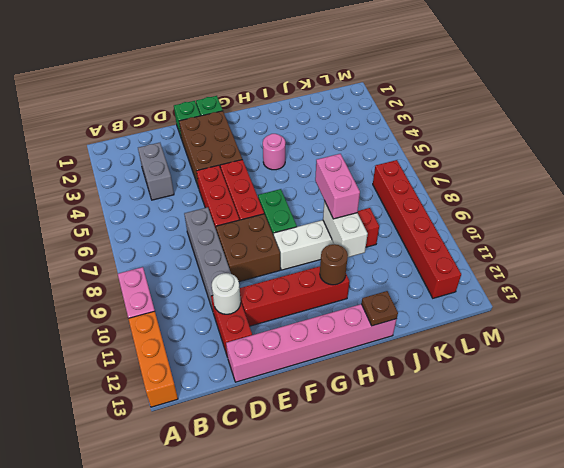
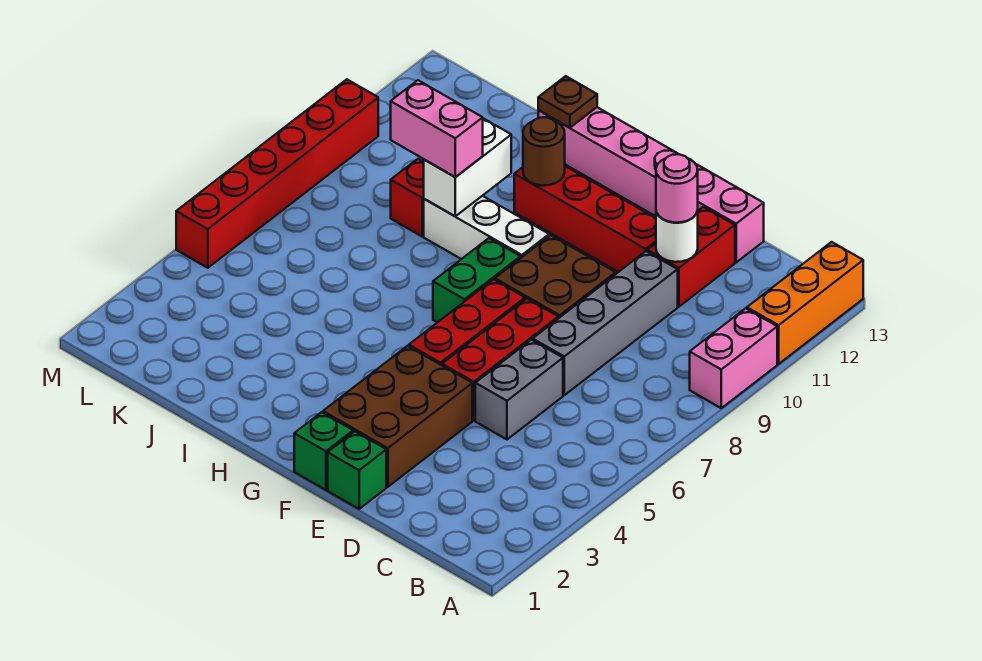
grey brick C3:C4 level 1 -> grey brick D5:D6 level 1
pink round brick H4 level 1 -> pink round brick D11 level 3
pink brick I8:I9 level 3 -> pink brick I9:J9 level 3
red brick L7:L12 level 1 -> red brick M5:M10 level 1

